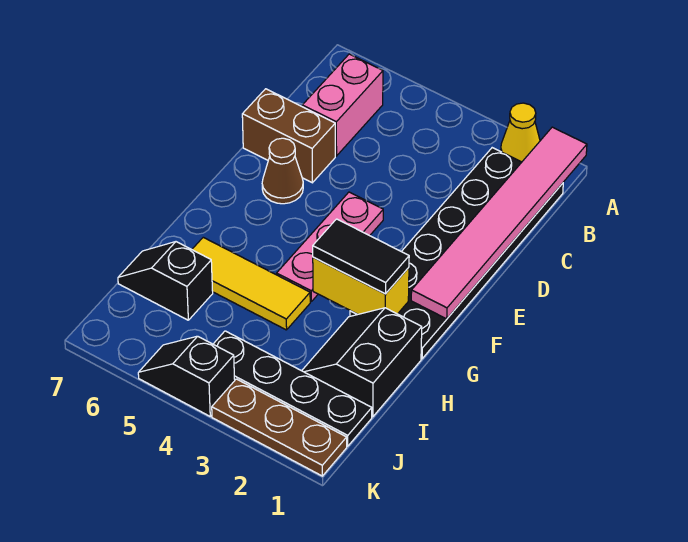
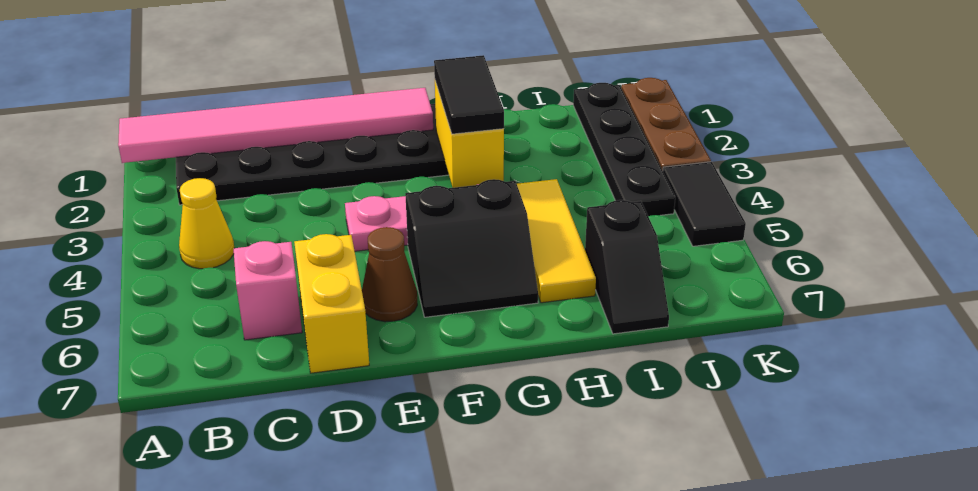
yellow cone A2 level 1 -> yellow cone B4 level 1
pink brick B6:C6 level 1 -> pink brick C6 level 1
brown brick D6:D7 level 1 -> yellow brick D6:D7 level 1
black slope H1:I2 level 1 top 1 -> black slope F5:G6 level 1 top 5
black slope K4:K5 level 1 top 4 -> black tile K4:K5 level 1

